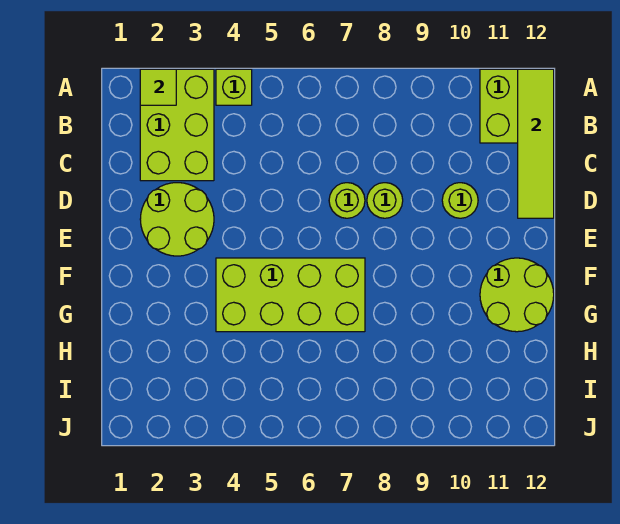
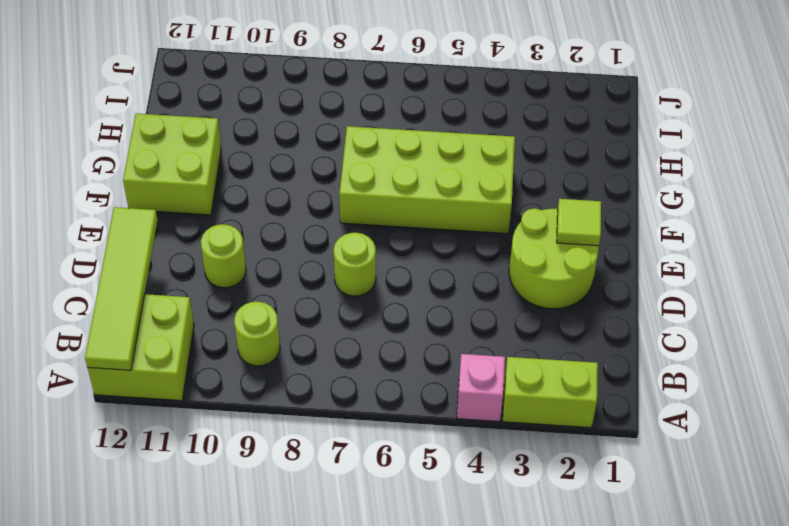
lime brick A2:C3 level 1 -> lime brick A2:A3 level 1
lime tile A2 level 2 -> lime tile E2 level 2
lime brick A4 level 1 -> pink brick A4 level 1
lime round brick D8 level 1 -> lime round brick B9 level 1
lime round brick F11:G12 level 1 -> lime brick F11:G12 level 1

